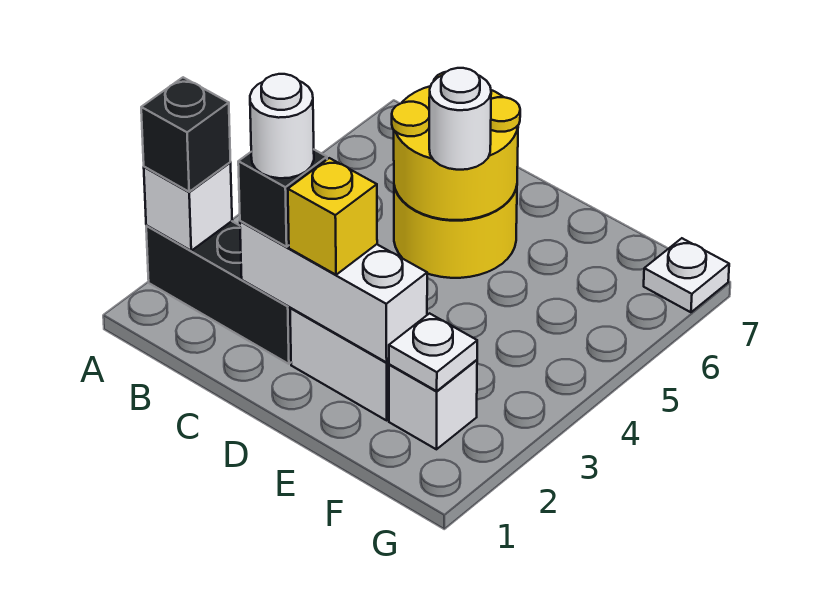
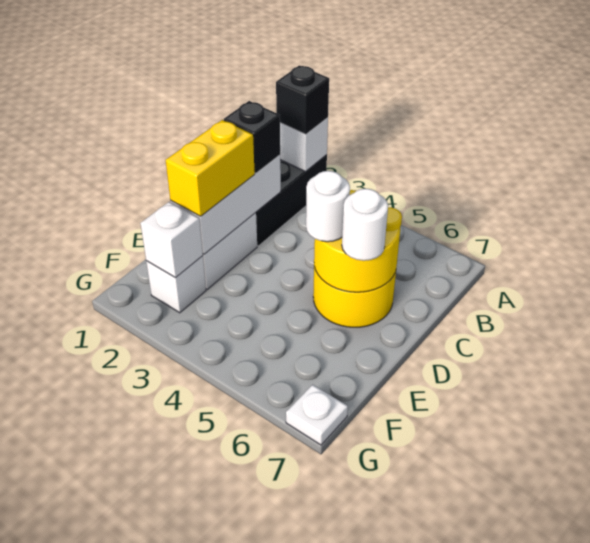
white round brick C2 level 4 -> white round brick D6 level 3
yellow brick D2 level 3 -> yellow brick D2:E2 level 3
white plate F2 level 2 -> white brick F2 level 2

